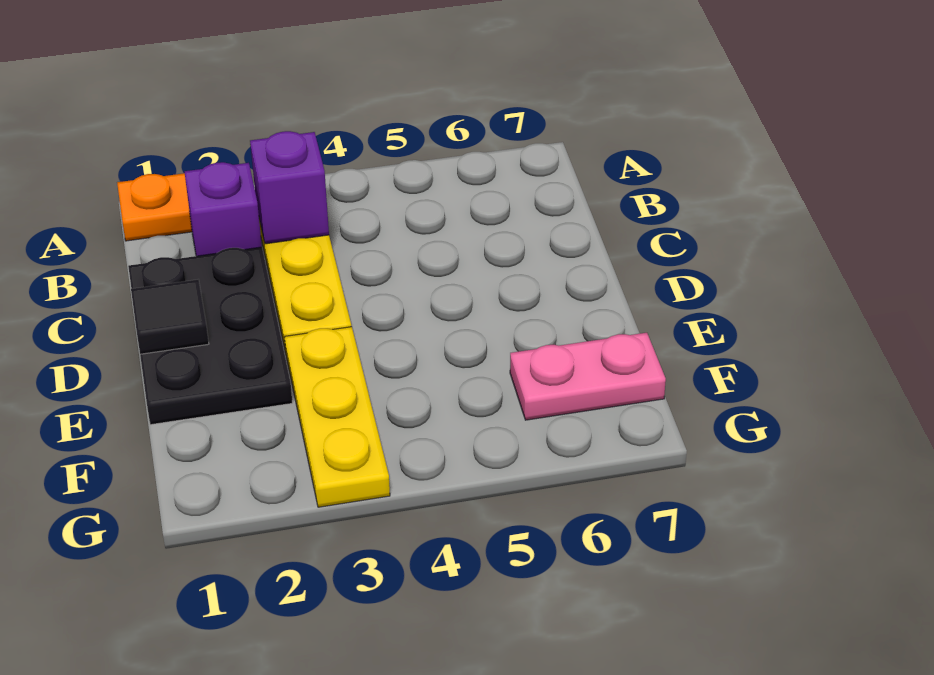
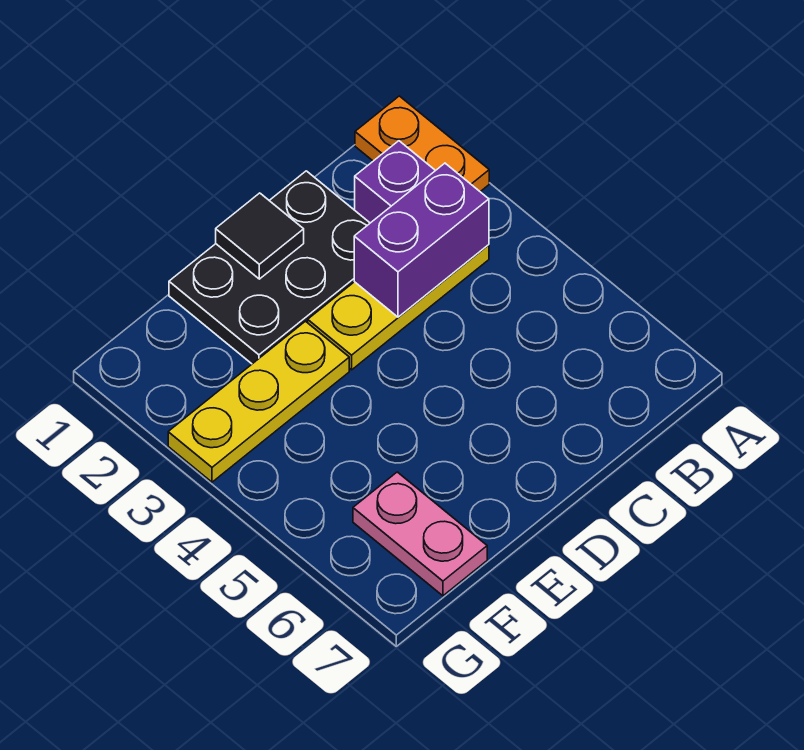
purple brick B3 level 2 -> purple brick B3:C3 level 2

